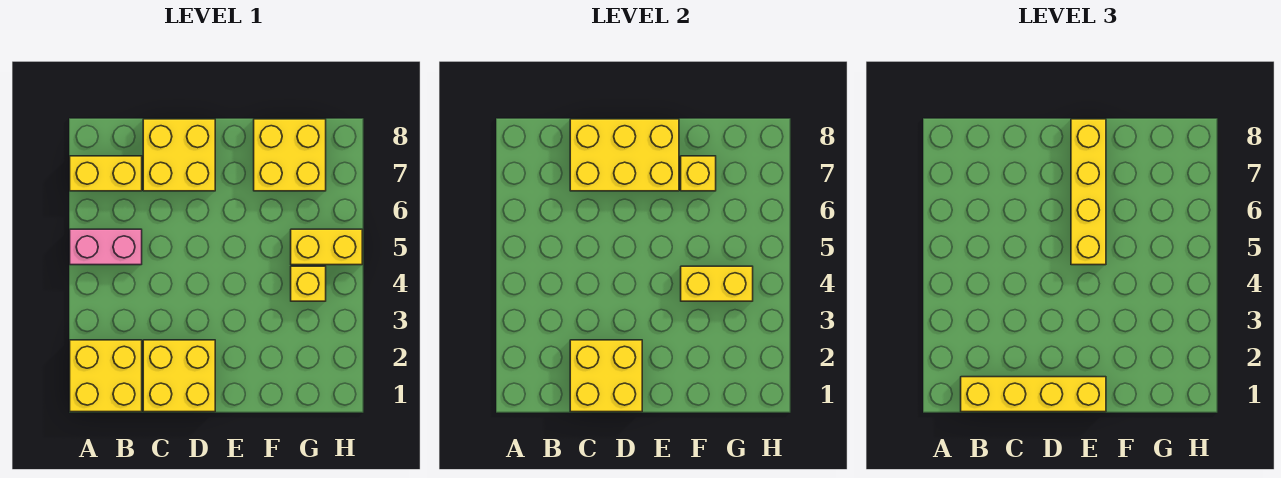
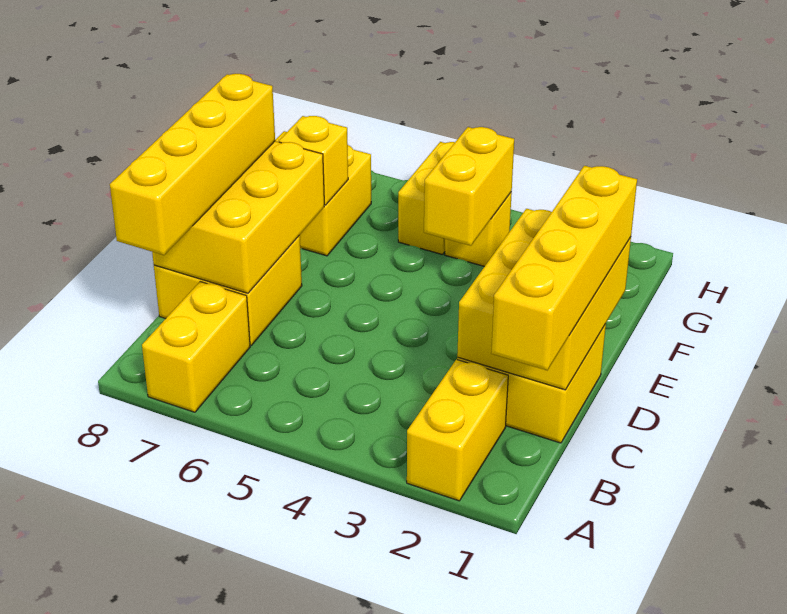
yellow brick A1:B2 level 1 -> yellow brick A2:B2 level 1
pink brick A5:B5 level 1 -> none
yellow brick C1:D2 level 2 -> yellow brick C1:E2 level 2
yellow brick E5:E8 level 3 -> yellow brick B8:E8 level 3

